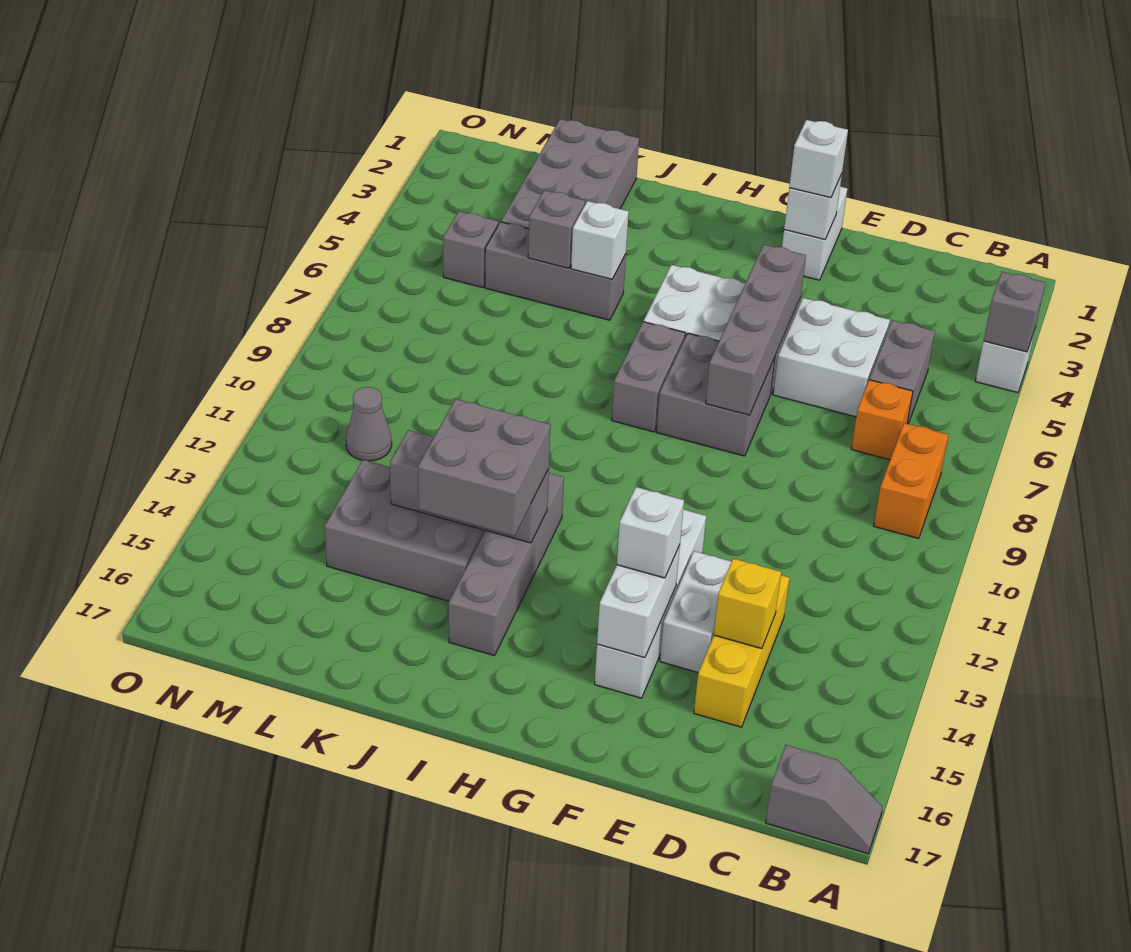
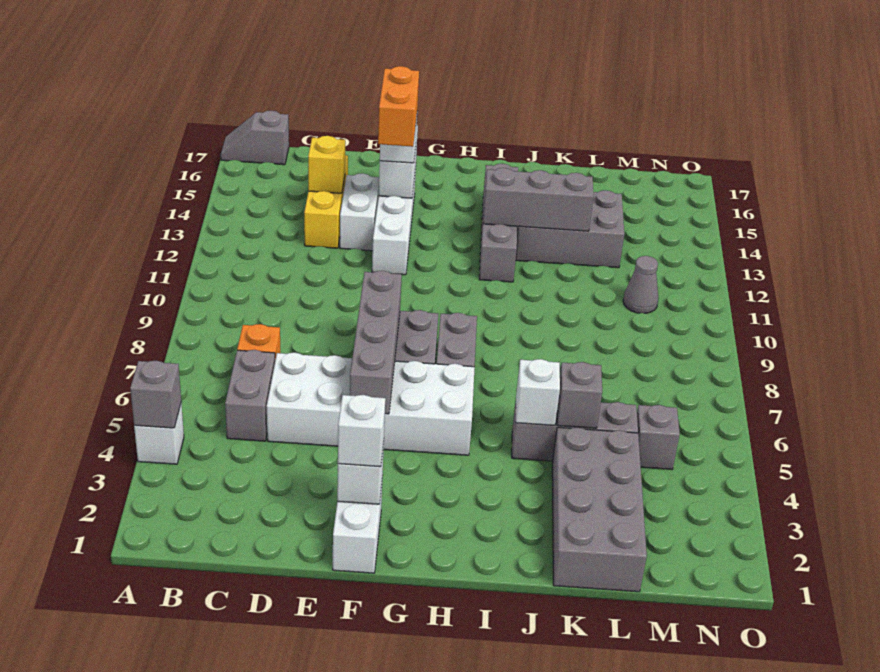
orange brick B8:B9 level 1 -> orange brick F13:F14 level 4
grey brick I13:J14 level 3 -> none

